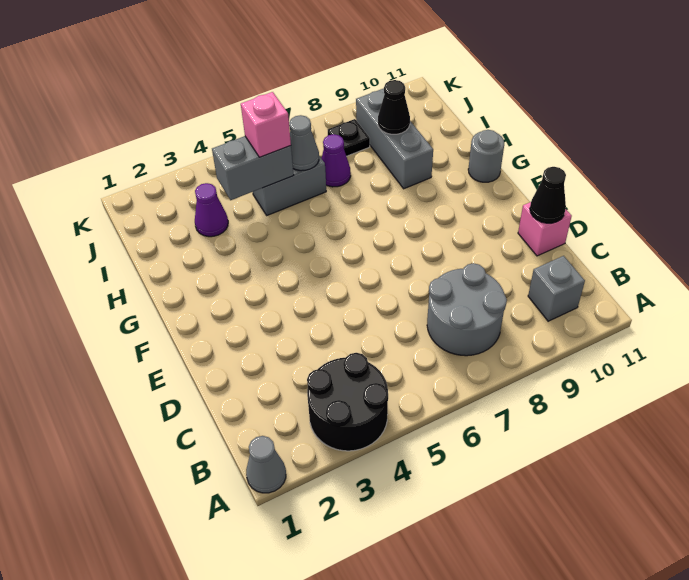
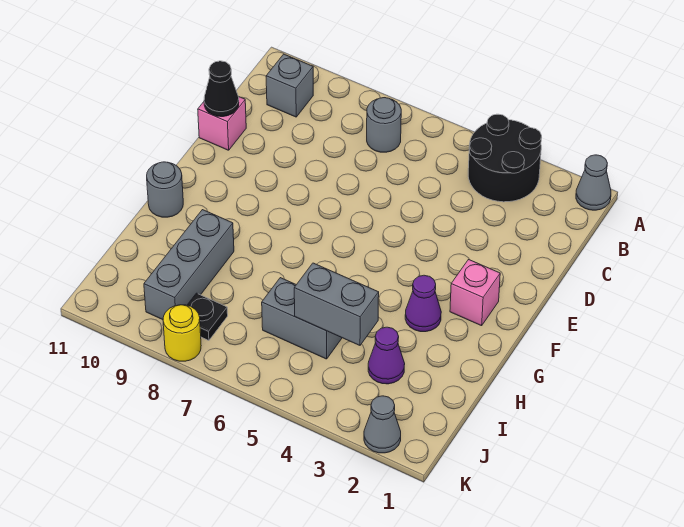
grey round brick B7:C8 level 1 -> grey round brick B7 level 1
pink brick I5 level 3 -> pink brick F2 level 1
grey cone I6 level 2 -> grey cone K2 level 1
purple cone I7 level 1 -> purple cone G3 level 1
black cone I9 level 2 -> none
none -> yellow round brick K8 level 1

